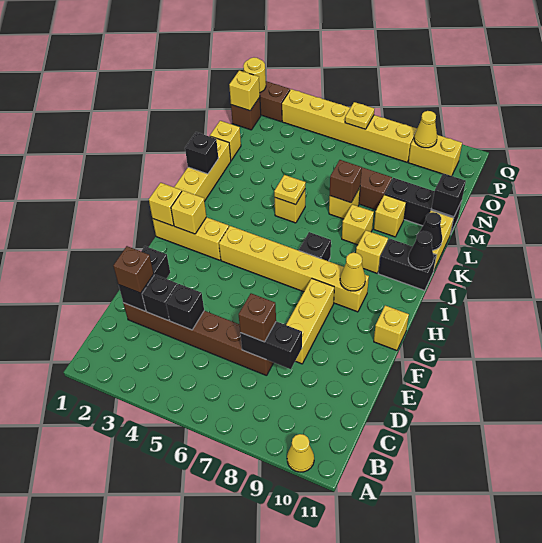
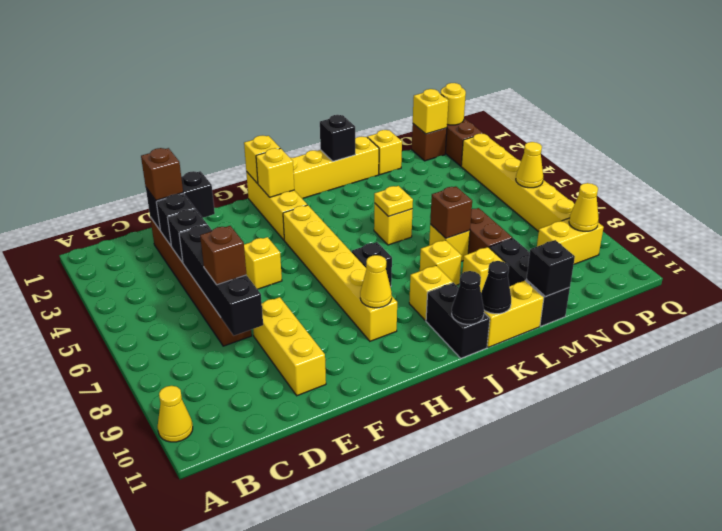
black brick D7:D8 level 2 -> black brick D5:D8 level 2
yellow brick E8:G8 level 1 -> yellow brick E8:E10 level 1
yellow brick G11 level 1 -> yellow brick F5 level 1
yellow plate P6 level 2 -> yellow cone P6 level 2
yellow brick P9:P10 level 1 -> yellow brick O9:P9 level 1

